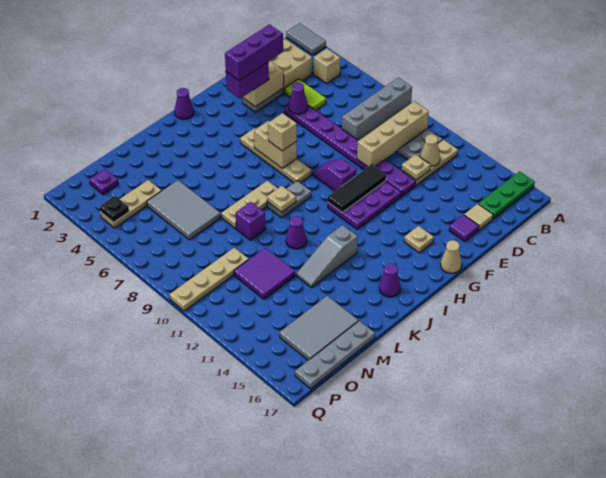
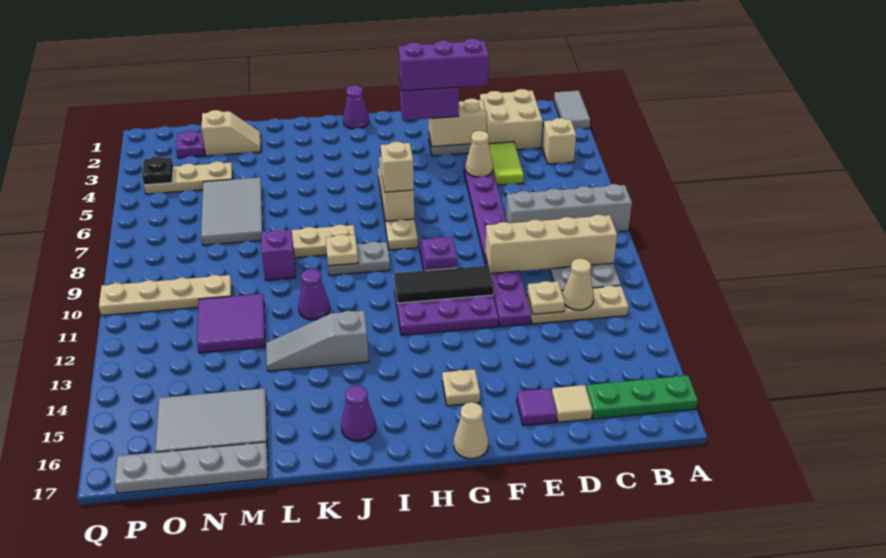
purple cone E5 level 2 -> tan cone E5 level 2
none -> tan slope M2:N2 level 1 top N

